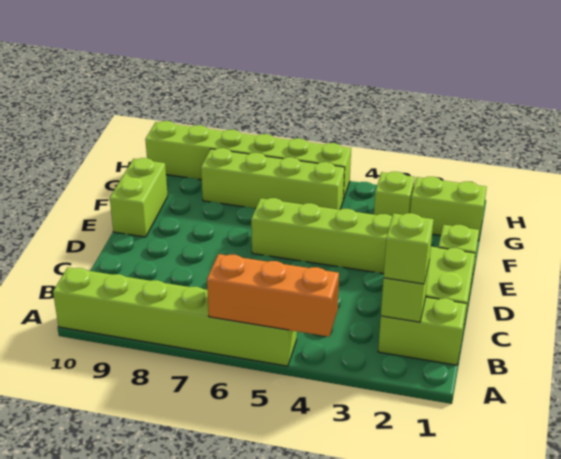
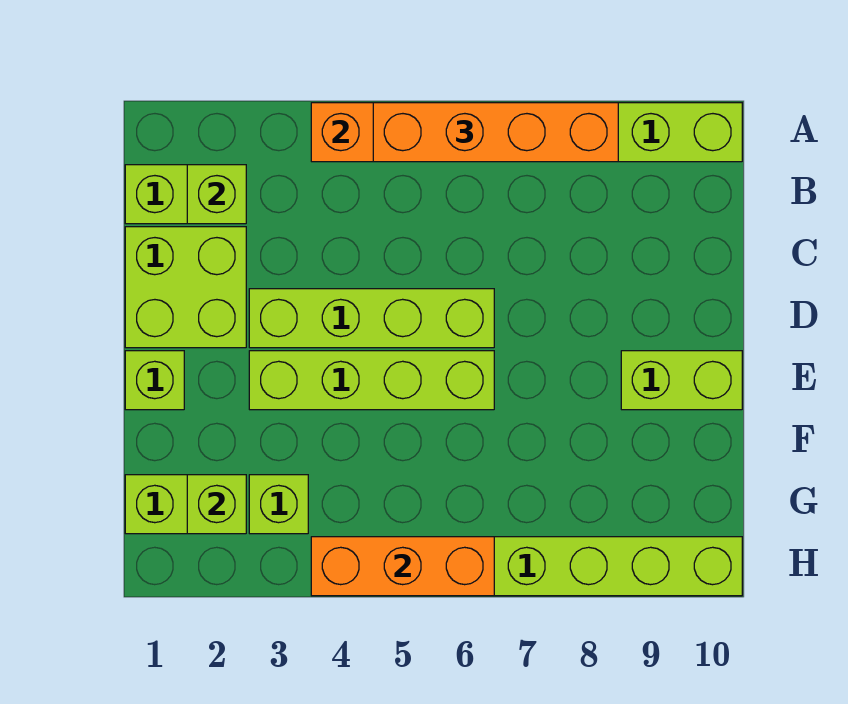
none -> orange brick A5:A8 level 3
lime brick B2 level 3 -> lime brick G2 level 2
lime brick E10:F10 level 1 -> lime brick E9:E10 level 1
lime brick G5:G8 level 1 -> lime brick D3:D6 level 1
none -> orange brick H4:H6 level 2

